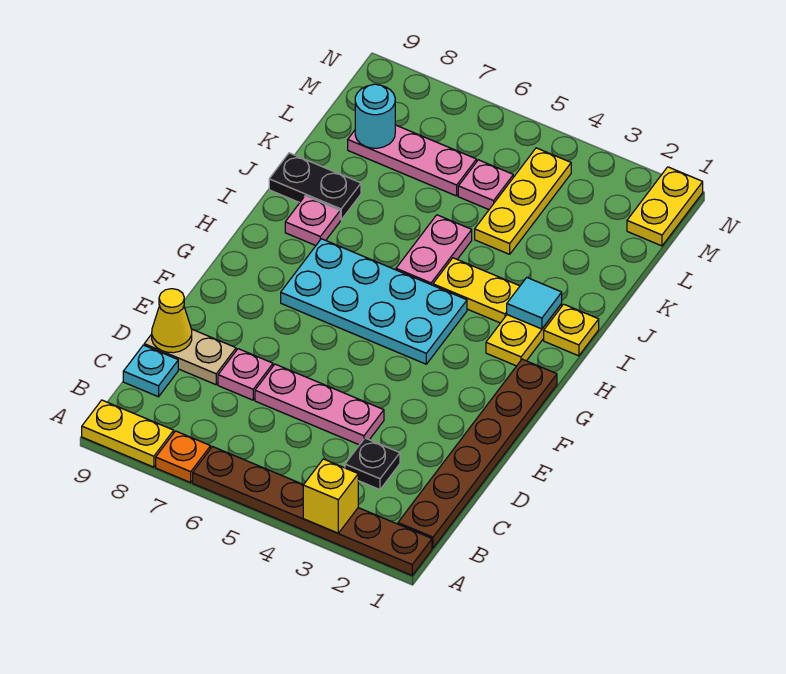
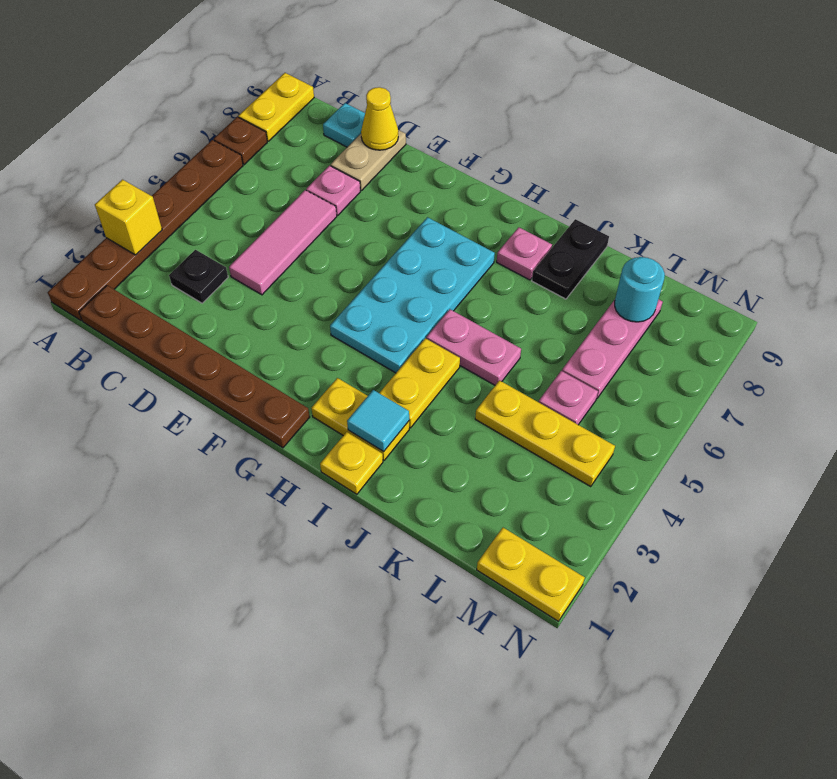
orange plate A7 level 1 -> brown plate A7 level 1
pink plate D4:D6 level 1 -> pink tile D4:D6 level 1

